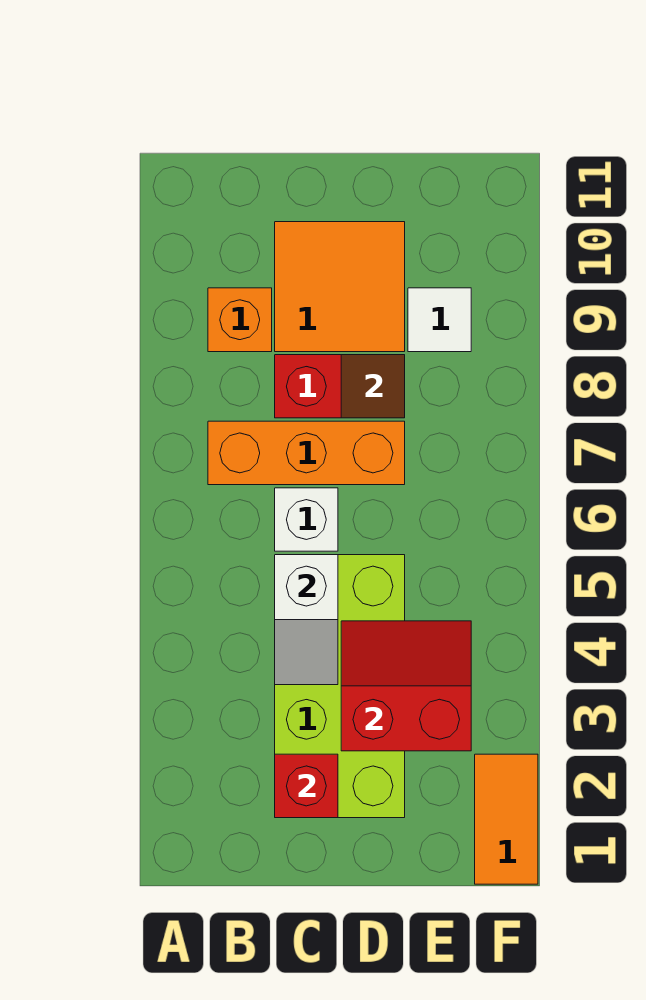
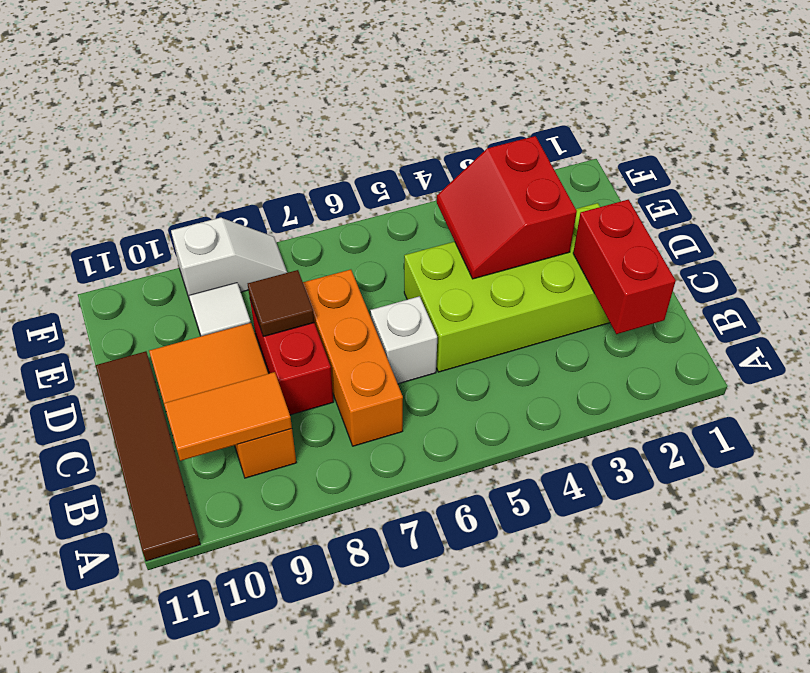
none -> brown tile A11:D11 level 1
red brick C2 level 2 -> red brick B2:C2 level 2
white slope C4:C5 level 2 top 5 -> white slope F8:F9 level 1 top 9
orange tile F1:F2 level 1 -> orange tile B9:B10 level 2

